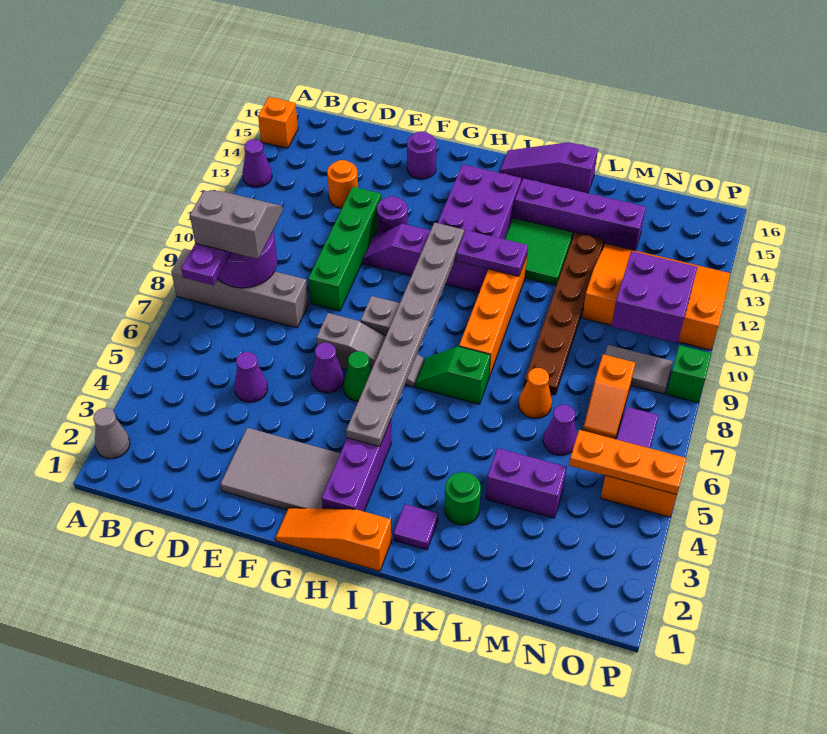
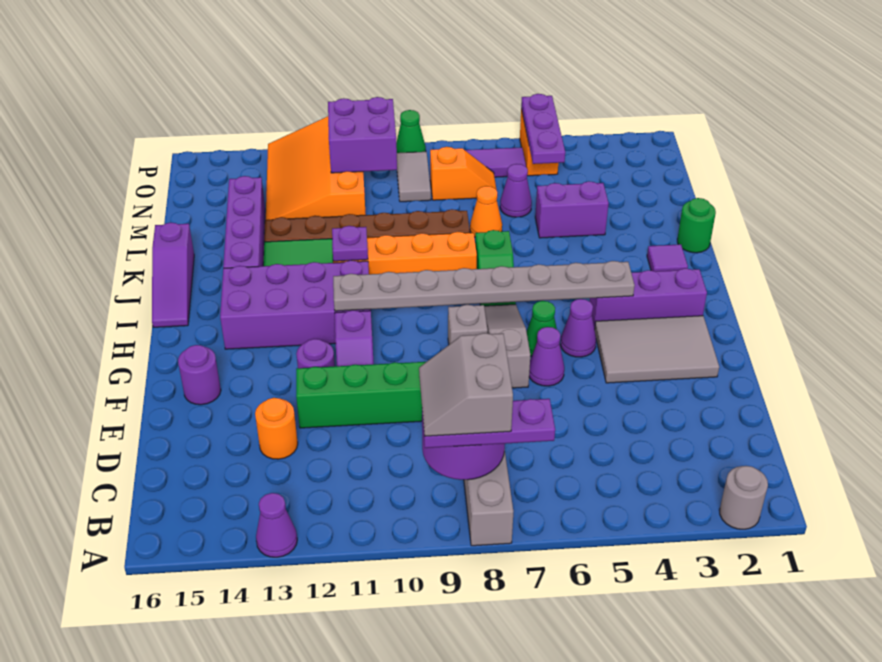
grey cone A2 level 1 -> grey round brick A2 level 1
orange brick A15 level 1 -> none
purple cone D5 level 1 -> purple cone G5 level 1
grey tile E2:G3 level 1 -> grey tile F2:G4 level 1
orange slope G1:I1 level 1 top I -> none
purple plate I11:J11 level 2 -> purple plate J11 level 2
green round brick K3 level 1 -> green round brick K1 level 1
purple brick L4:M4 level 1 -> purple brick L4:L5 level 1
orange plate N5:P5 level 2 -> purple plate N5:P5 level 2
green brick P9 level 1 -> green cone P9 level 1

